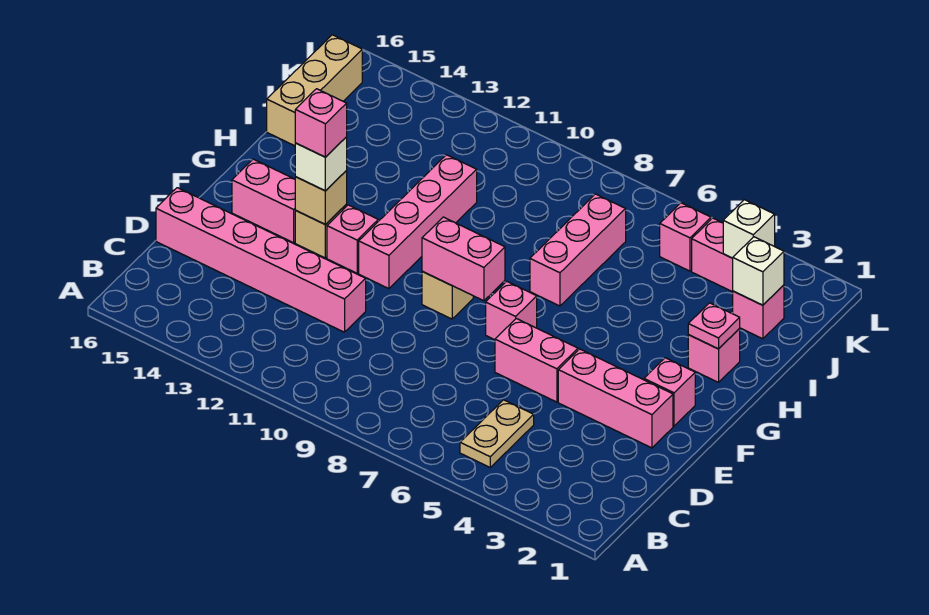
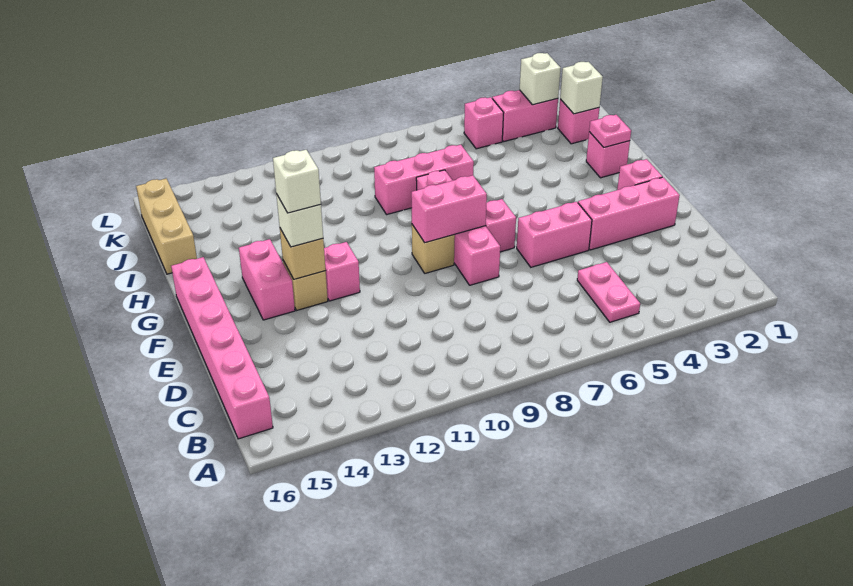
tan plate B5:C5 level 1 -> pink plate B5:C5 level 1
pink brick D11:D16 level 1 -> pink brick B16:G16 level 1
pink brick F11:I11 level 1 -> pink brick E8:H8 level 1
pink brick F13 level 4 -> white brick F13 level 4
pink brick F14:F15 level 1 -> pink brick F14:G14 level 1
pink brick H7:J7 level 1 -> pink brick I7:I9 level 1

